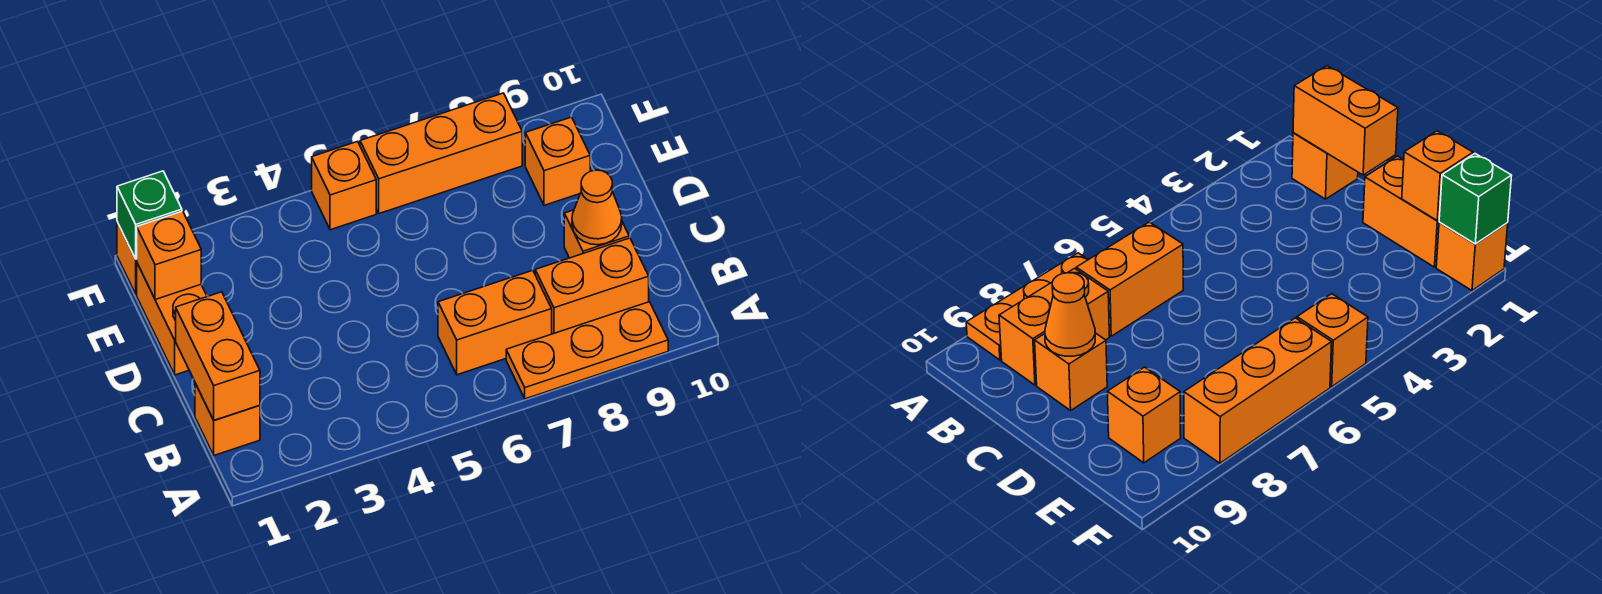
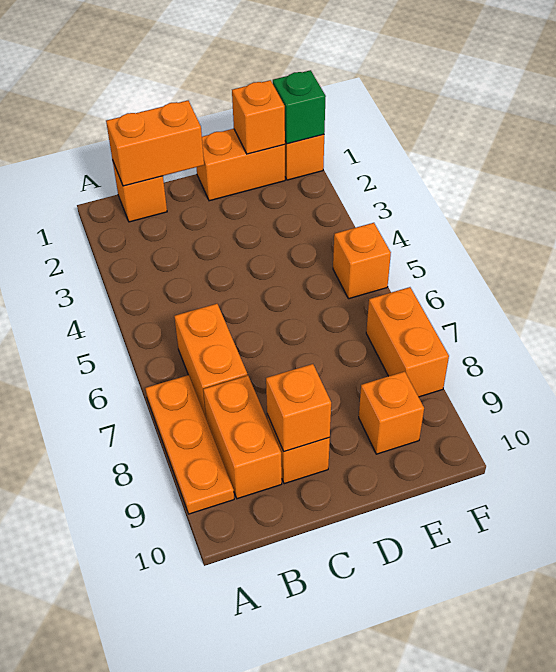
orange cone C9 level 2 -> orange brick C9 level 2
orange brick F6:F8 level 1 -> orange brick F7:F8 level 1

